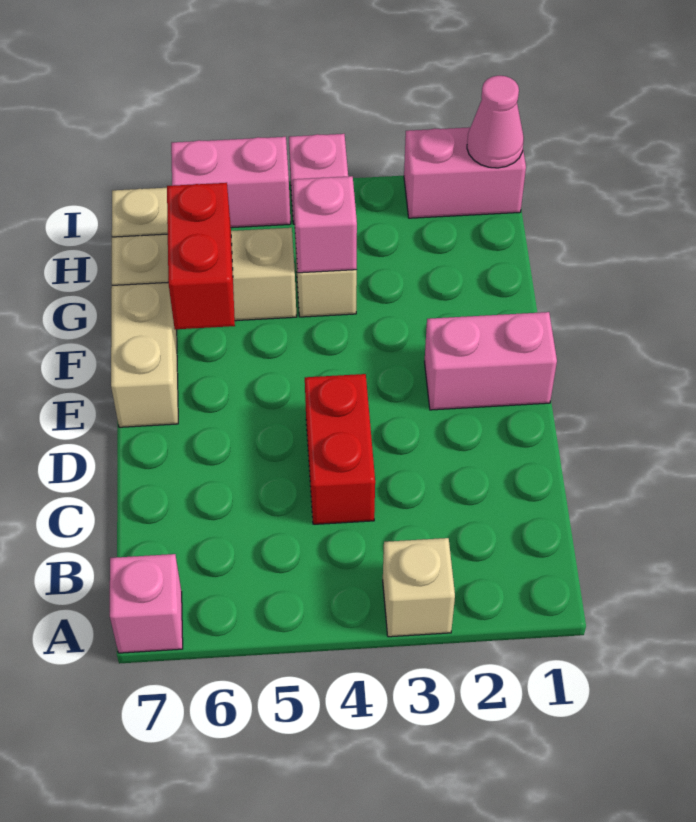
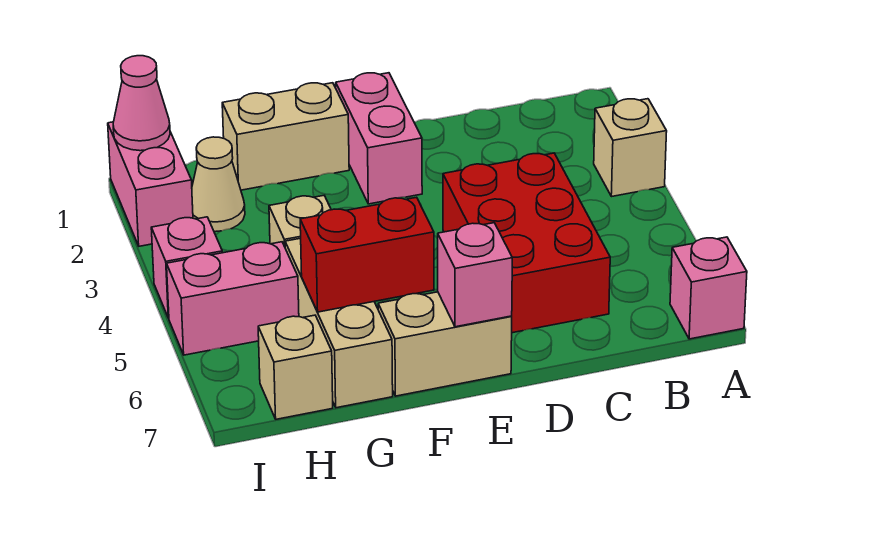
red brick C4:D4 level 1 -> red brick C4:D6 level 1
none -> tan brick F1:G1 level 1
pink brick G4 level 2 -> pink brick E7 level 2
none -> tan cone H2 level 1
pink brick I5:I6 level 1 -> pink brick H5:I5 level 1

